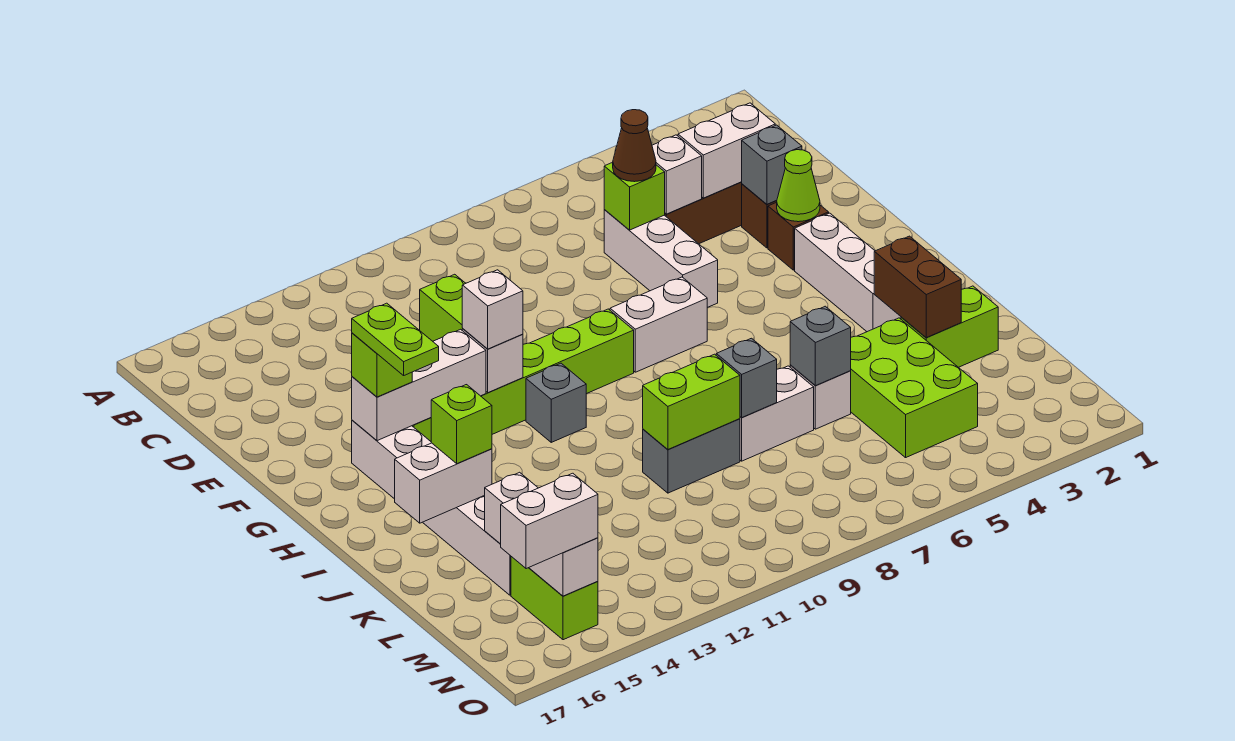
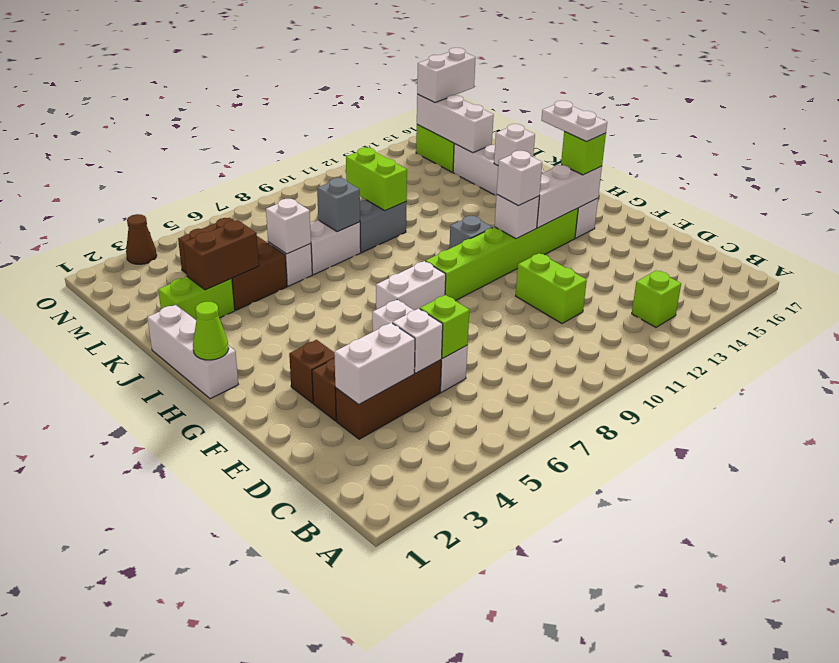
brown cone D6 level 3 -> brown cone O3 level 1
grey brick E3 level 2 -> none
lime cone F3 level 2 -> lime cone H1 level 2
white brick G3:I3 level 1 -> white brick H1:J1 level 1
lime plate G15:H15 level 4 -> white plate G15:H15 level 4
brown brick J3:K3 level 2 -> brown brick K3:K4 level 2
white brick J15:J16 level 2 -> white brick J15 level 2
lime brick J15 level 3 -> lime brick B13 level 1
lime brick K4:M5 level 1 -> brown brick K4:M5 level 1
grey brick K6 level 2 -> white brick K6 level 2
lime brick K9:K10 level 2 -> lime brick K10:L10 level 2

